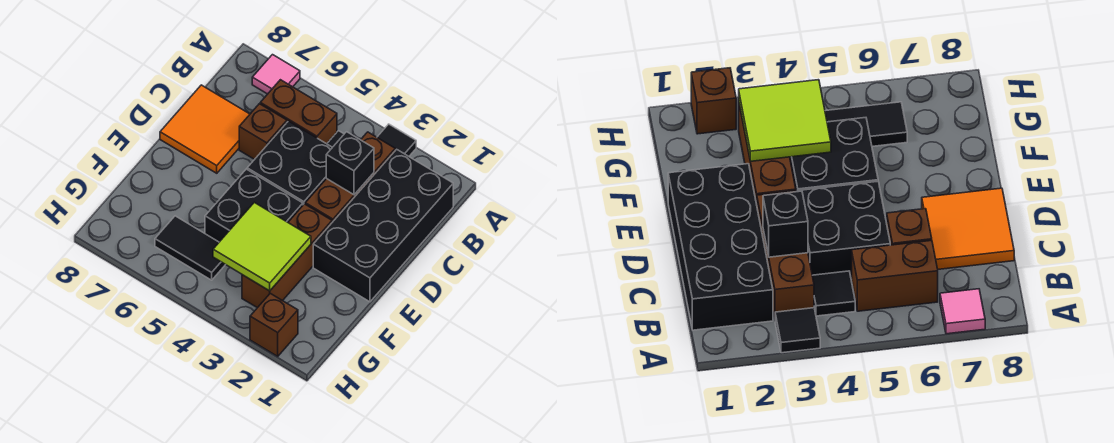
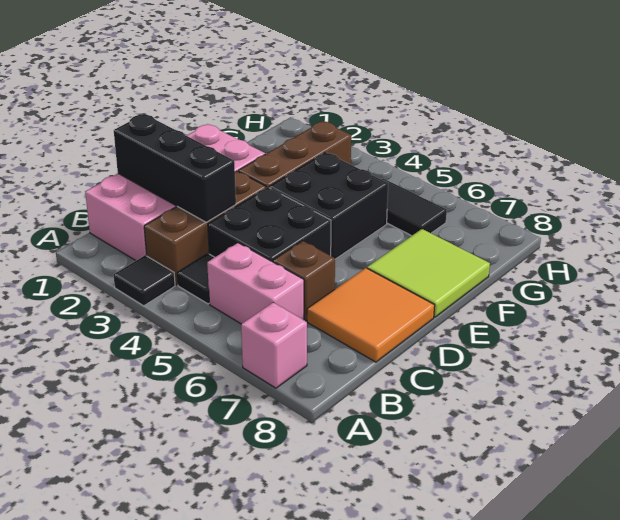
pink tile A7 level 1 -> pink brick A7 level 1
black brick B1:E2 level 1 -> pink brick B1:E2 level 1
brown brick B5:B6 level 1 -> pink brick B5:B6 level 1
black brick C3 level 2 -> black brick C1:C3 level 2
lime tile F3:G4 level 2 -> lime tile E7:F8 level 1
brown brick H2 level 1 -> none

